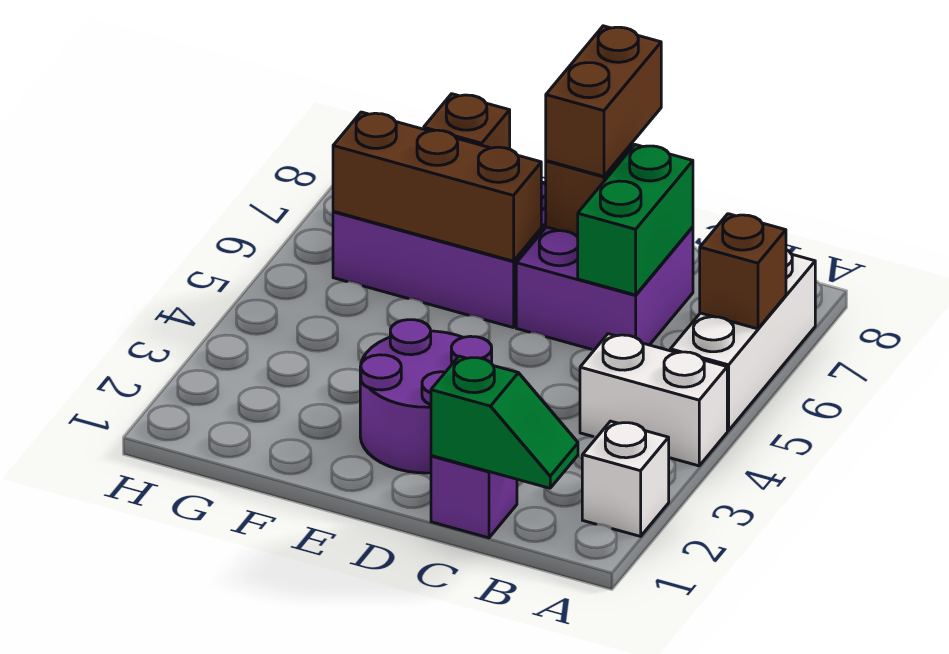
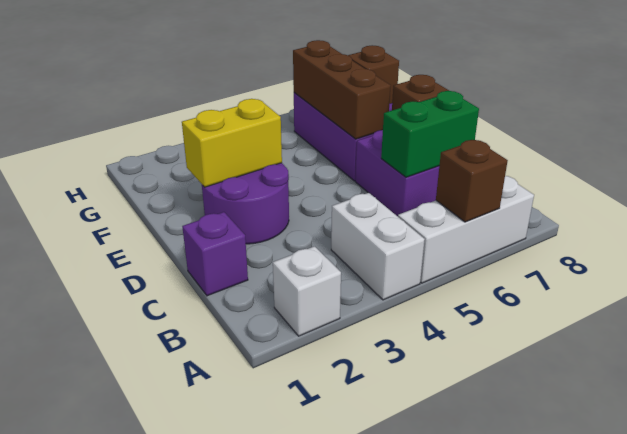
green slope B1:C1 level 2 top C -> none
brown brick D7:D8 level 3 -> none
none -> yellow brick E2:E3 level 2

